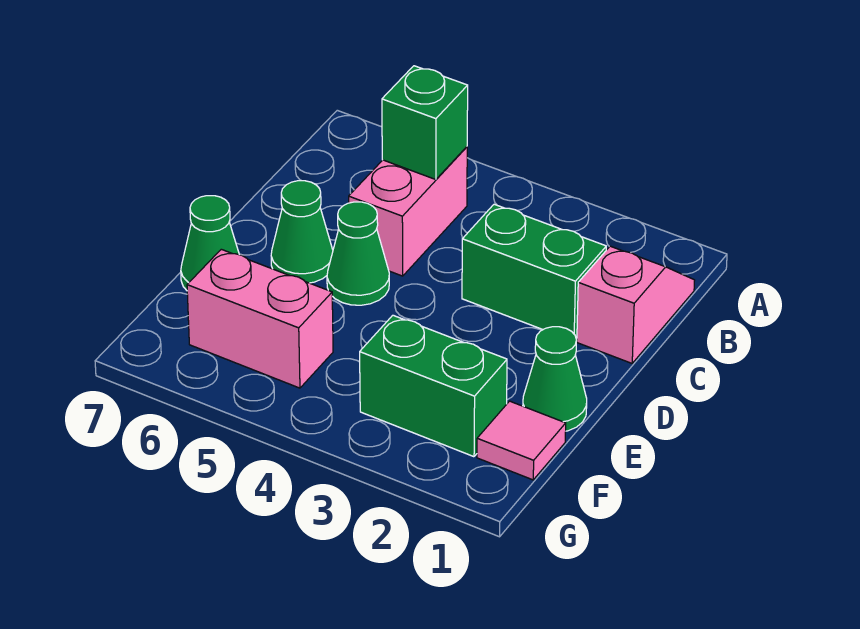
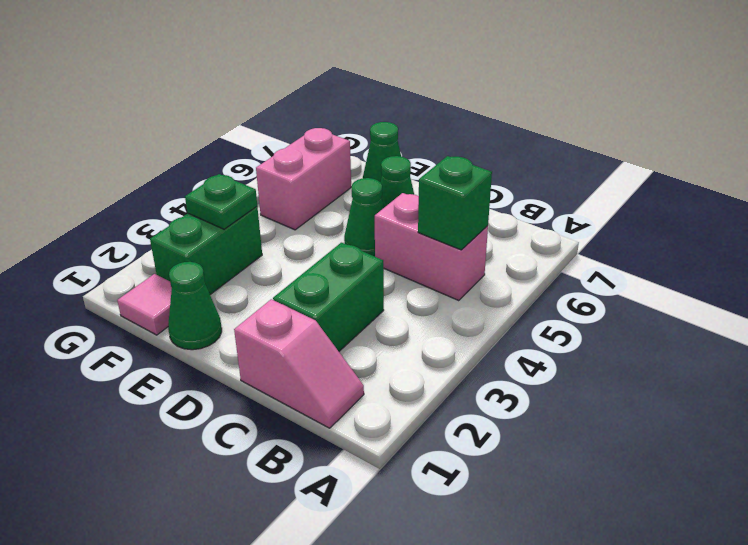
none -> green plate F3 level 2

